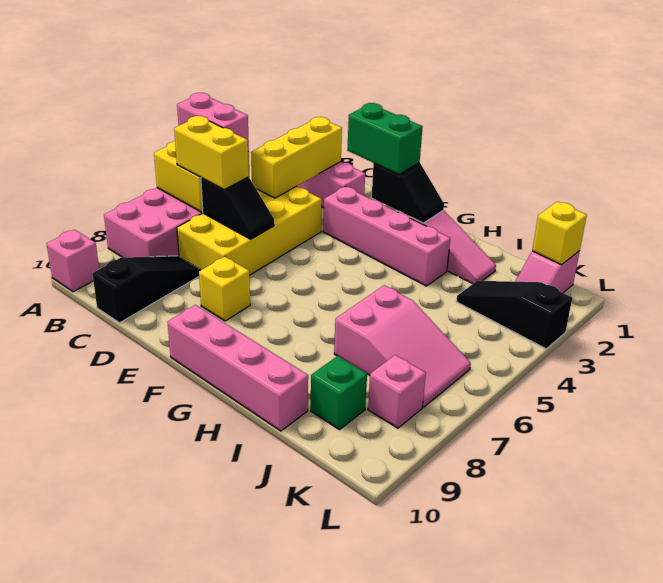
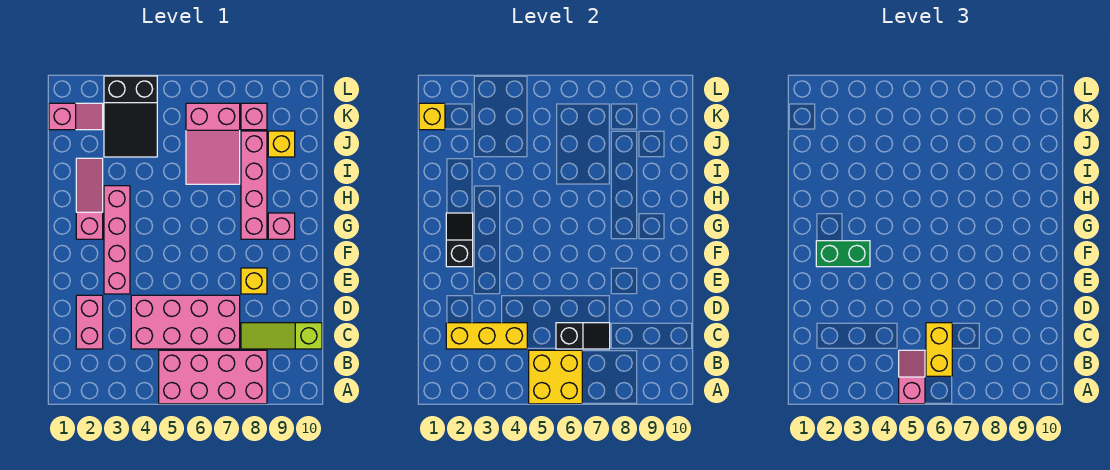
pink brick A5:B5 level 3 -> pink slope A5:B5 level 3 top A
pink brick A10 level 1 -> pink brick G9 level 1
yellow brick C4:D7 level 1 -> pink brick C4:D7 level 1
black slope C6:D6 level 2 top C -> black slope C6:C7 level 2 top 6
black slope C8:C10 level 1 top 10 -> lime slope C8:C10 level 1 top 10
green brick E2:F2 level 3 -> green brick F2:F3 level 3
pink brick F10:I10 level 1 -> pink brick G8:J8 level 1
pink slope I6:K7 level 1 top I -> pink slope I6:K7 level 1 top K
black slope J3:L3 level 1 top L -> black slope J3:L4 level 1 top L
green brick J9 level 1 -> yellow brick J9 level 1

